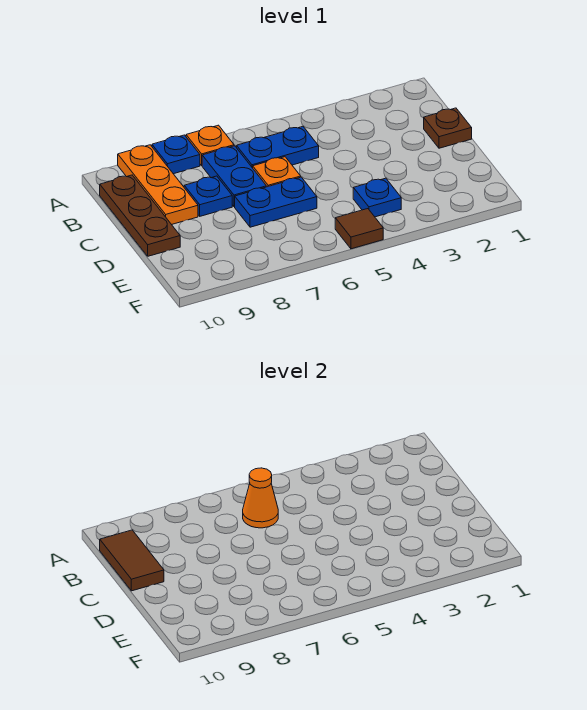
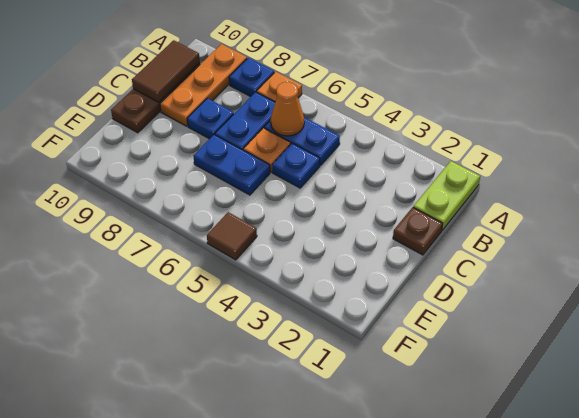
none -> lime plate A1:B1 level 1
blue plate E4 level 1 -> blue plate C5 level 1

